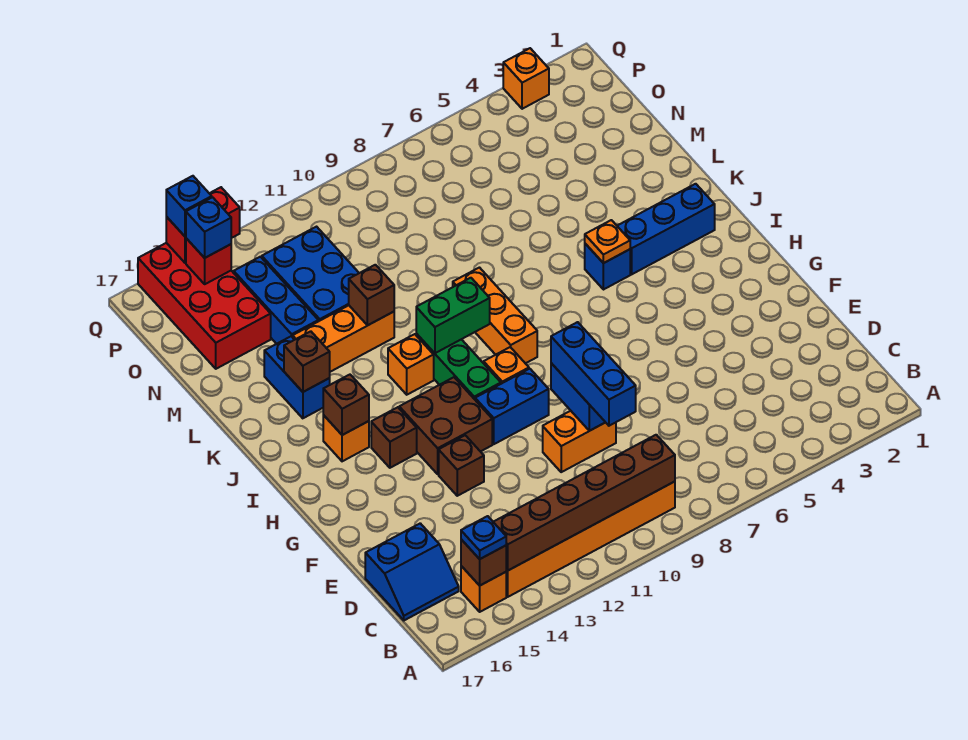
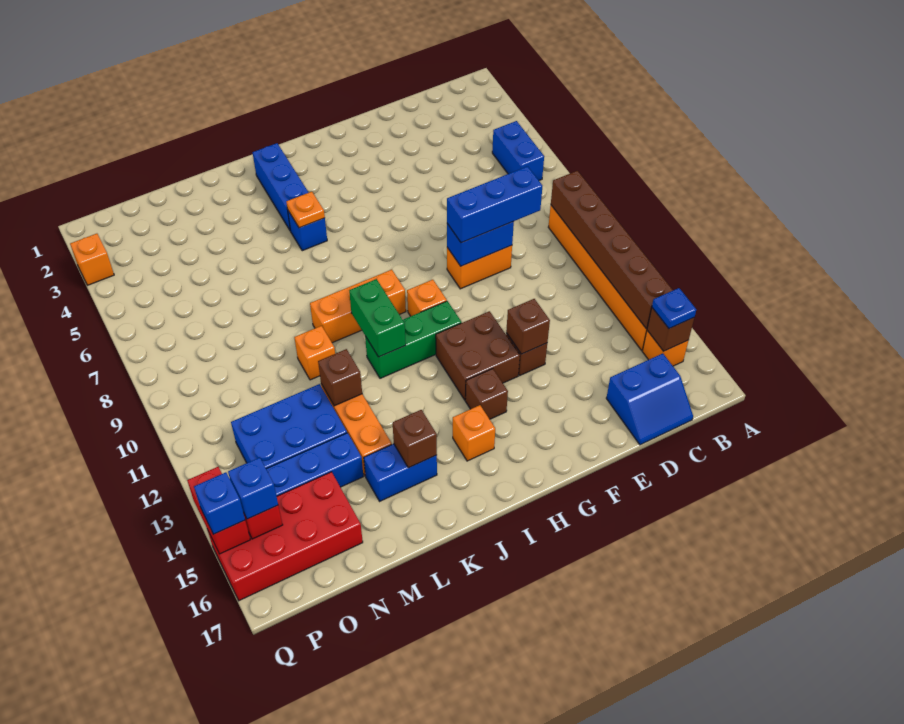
blue slope C16:D17 level 1 top D -> blue slope C16:D17 level 1 top 16
orange brick E9:E10 level 1 -> orange brick E9:F9 level 1
blue brick G10:G11 level 1 -> blue brick B5:B6 level 1
brown brick I15 level 2 -> brown brick F13 level 2
orange brick J12 level 1 -> orange brick L10 level 1

